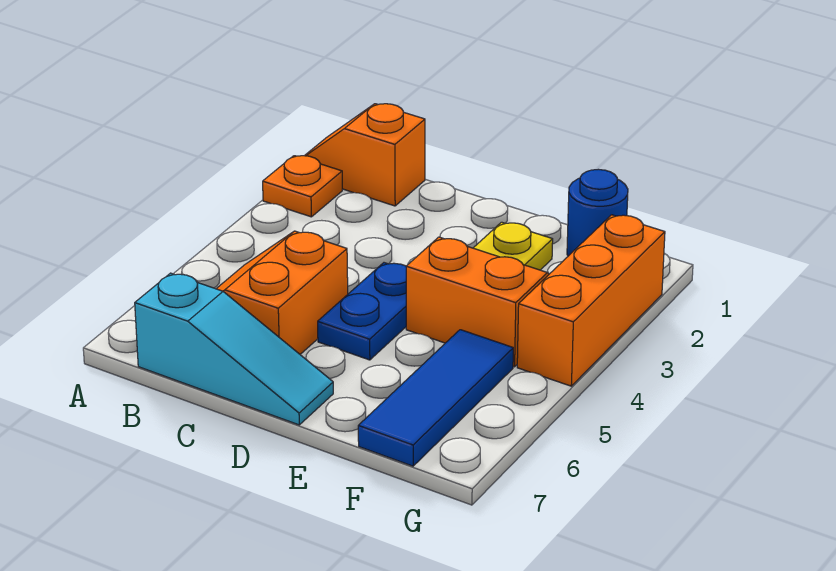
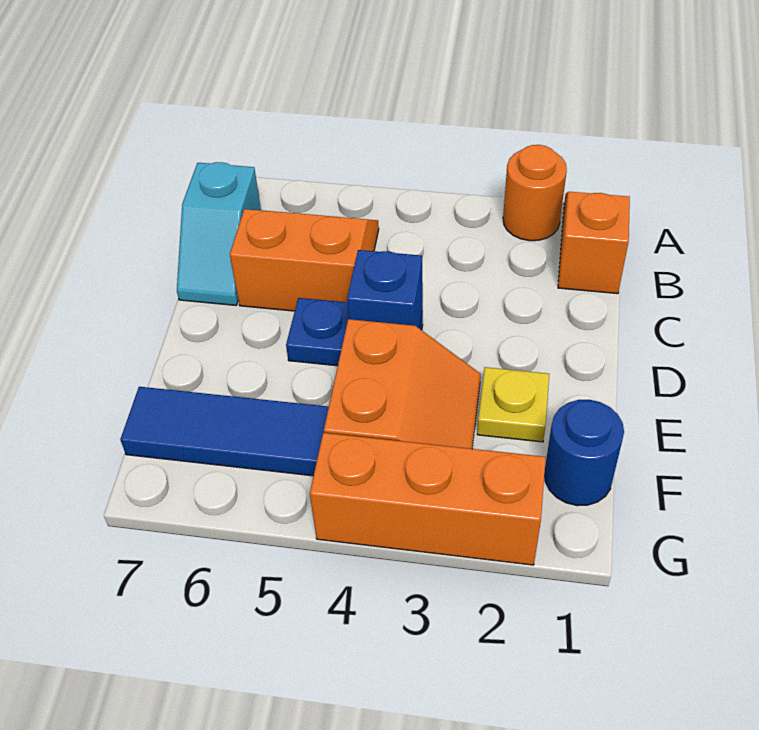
orange plate A2 level 1 -> orange round brick A2 level 1
cyan slope B7:D7 level 1 top B -> cyan slope B7:C7 level 1 top B
none -> blue brick D4 level 2

